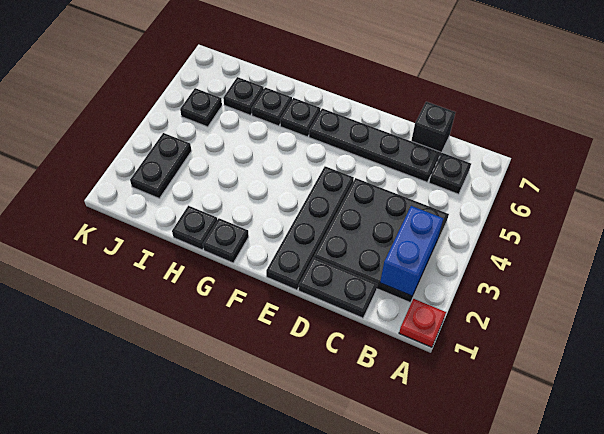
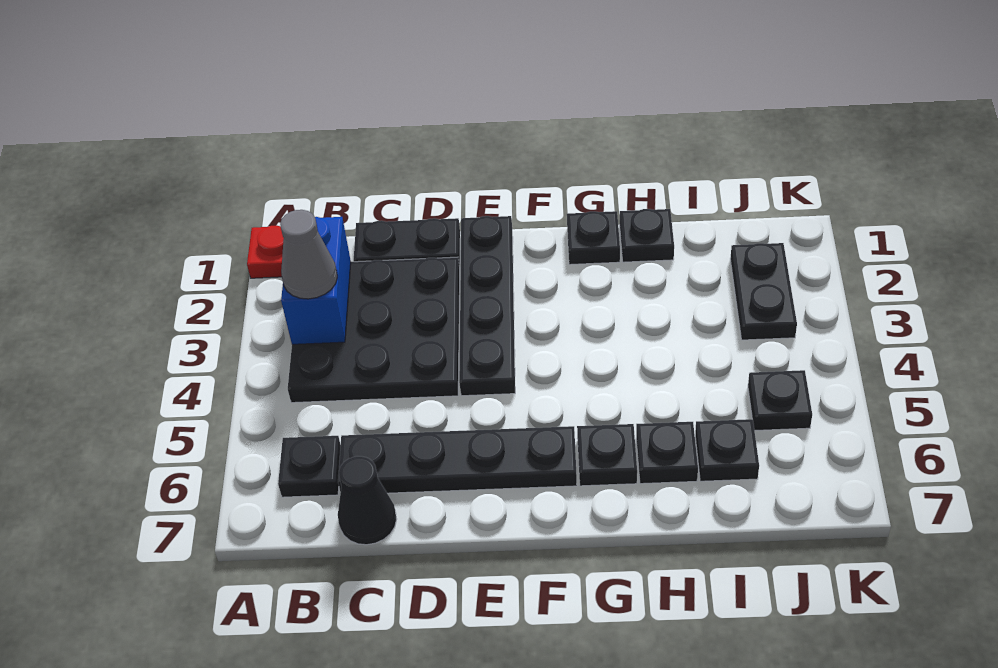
none -> grey cone B3 level 3
black brick C7 level 1 -> black cone C7 level 1

